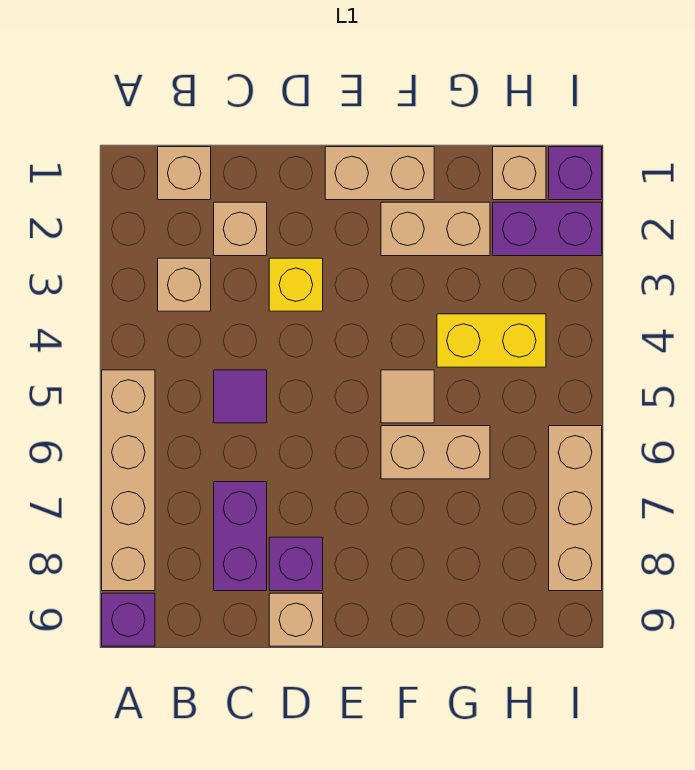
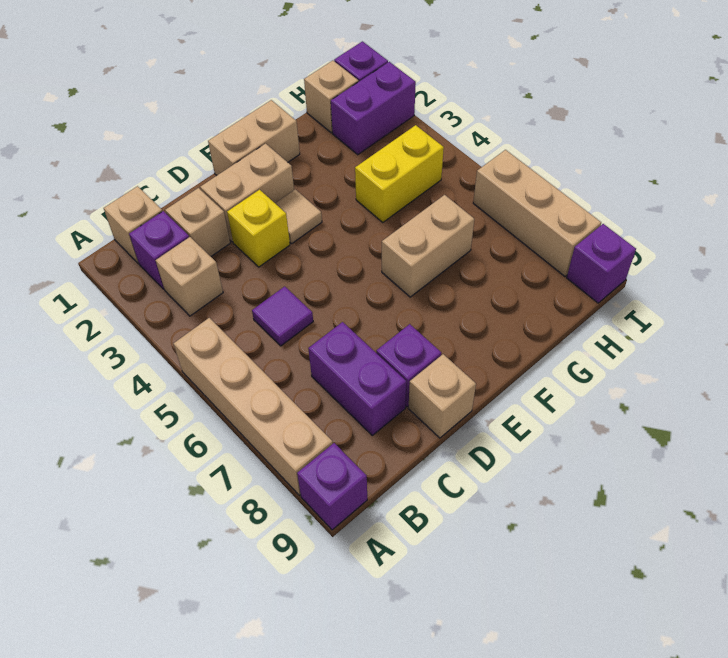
none -> purple brick B2 level 1
tan brick F2:G2 level 1 -> tan brick D2:E2 level 1
tan tile F5 level 1 -> tan tile E3 level 1
none -> purple brick I9 level 1

